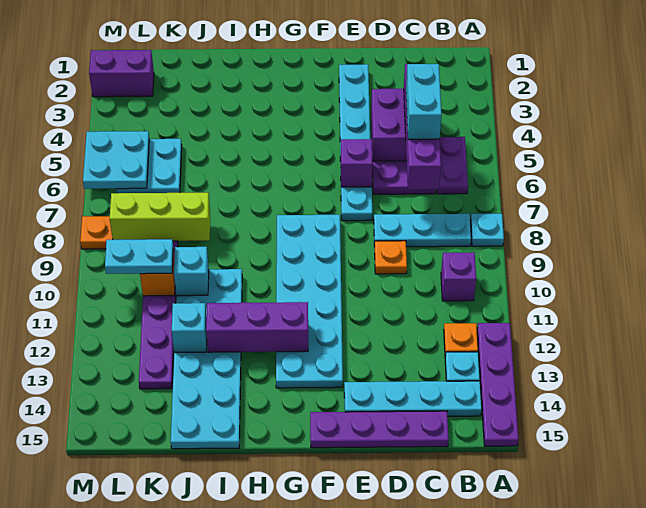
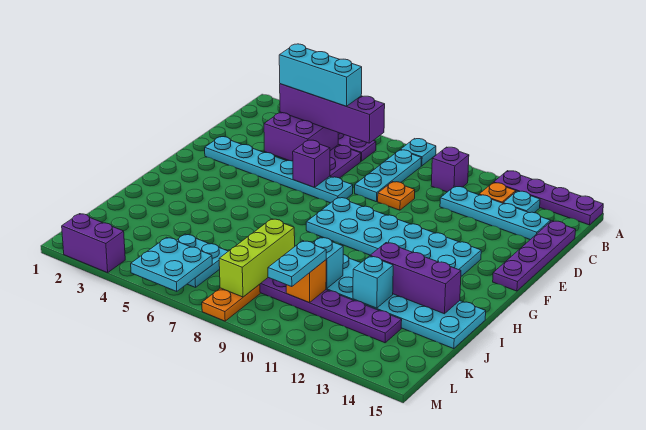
cyan plate B14:E14 level 1 -> cyan plate C11:C14 level 1
cyan brick C5:C6 level 4 -> cyan brick C4:C6 level 4
purple brick G12:I12 level 2 -> purple brick I12:I14 level 2
purple brick L2:M2 level 1 -> purple brick M2:M3 level 1

